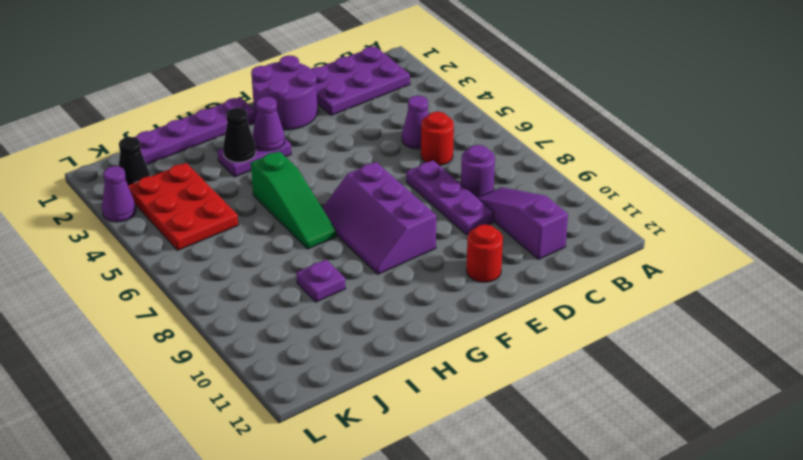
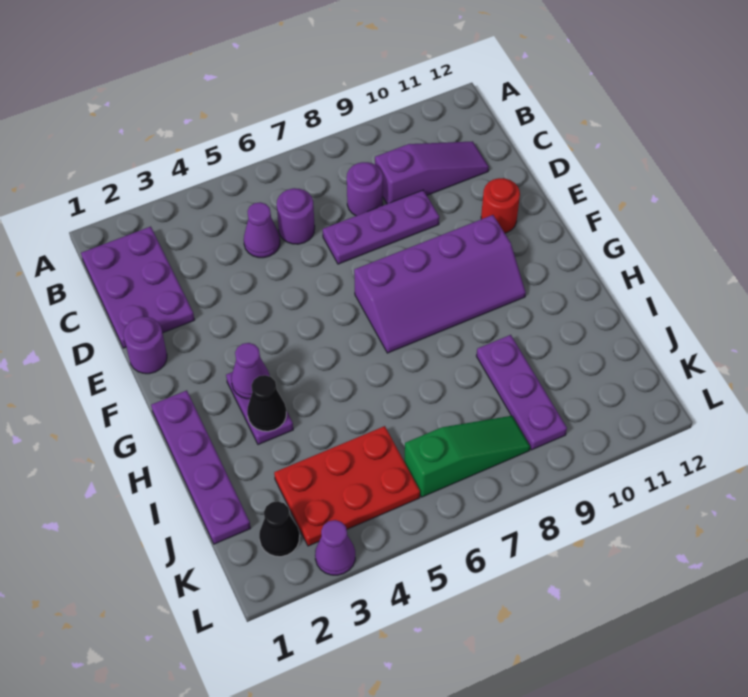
red round brick C6 level 1 -> purple round brick C6 level 1
purple slope C9:C11 level 1 top 11 -> purple slope C9:C11 level 1 top 9
purple round brick E1:F2 level 1 -> purple round brick E1 level 1
purple slope F7:G9 level 1 top F -> purple slope F7:G10 level 1 top F
green slope H5:H7 level 1 top 5 -> green slope K6:K8 level 1 top 6
purple plate I9 level 1 -> purple plate I9:K9 level 1

